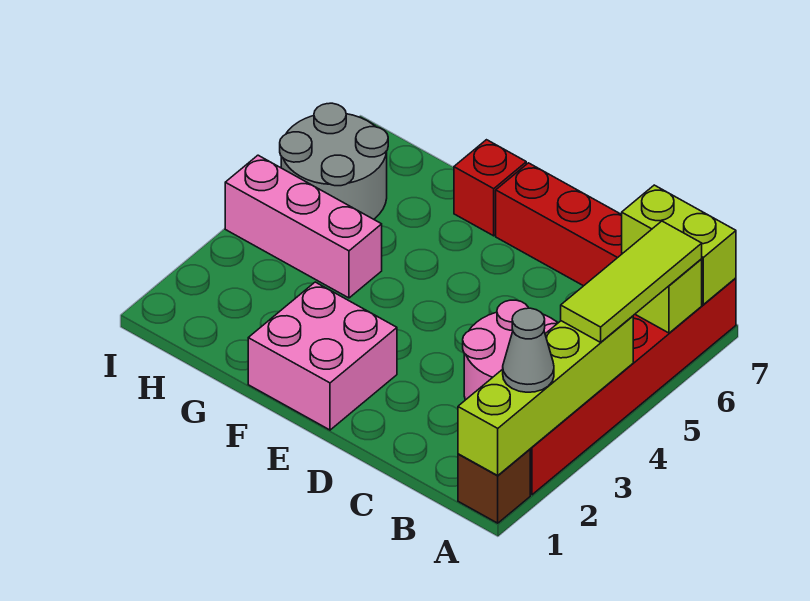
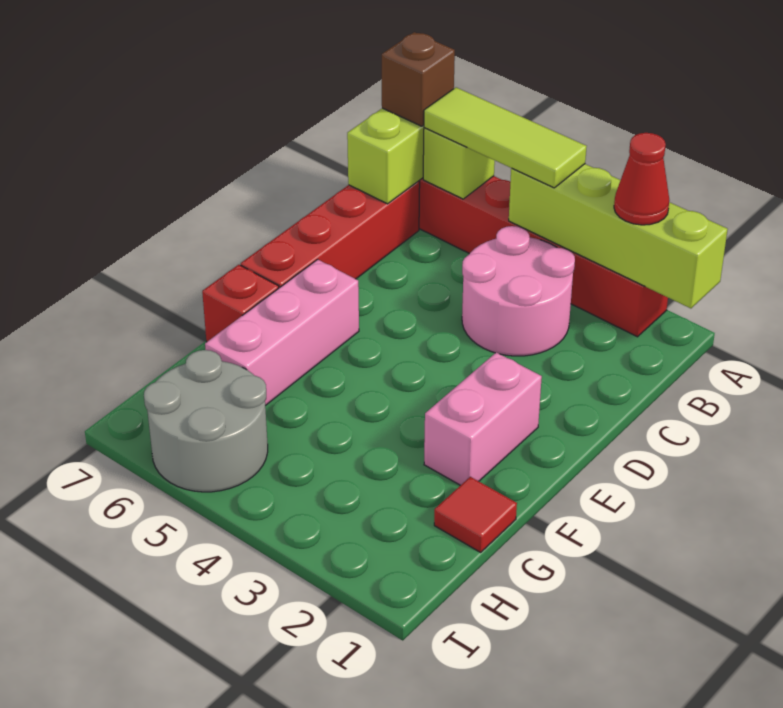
brown brick A1 level 1 -> brown brick A7 level 3
grey cone A2 level 3 -> red cone A2 level 3
pink brick E1:F2 level 1 -> pink brick E2:F2 level 1
none -> red tile G1 level 1
pink brick G4:I4 level 1 -> pink brick E6:G6 level 1

